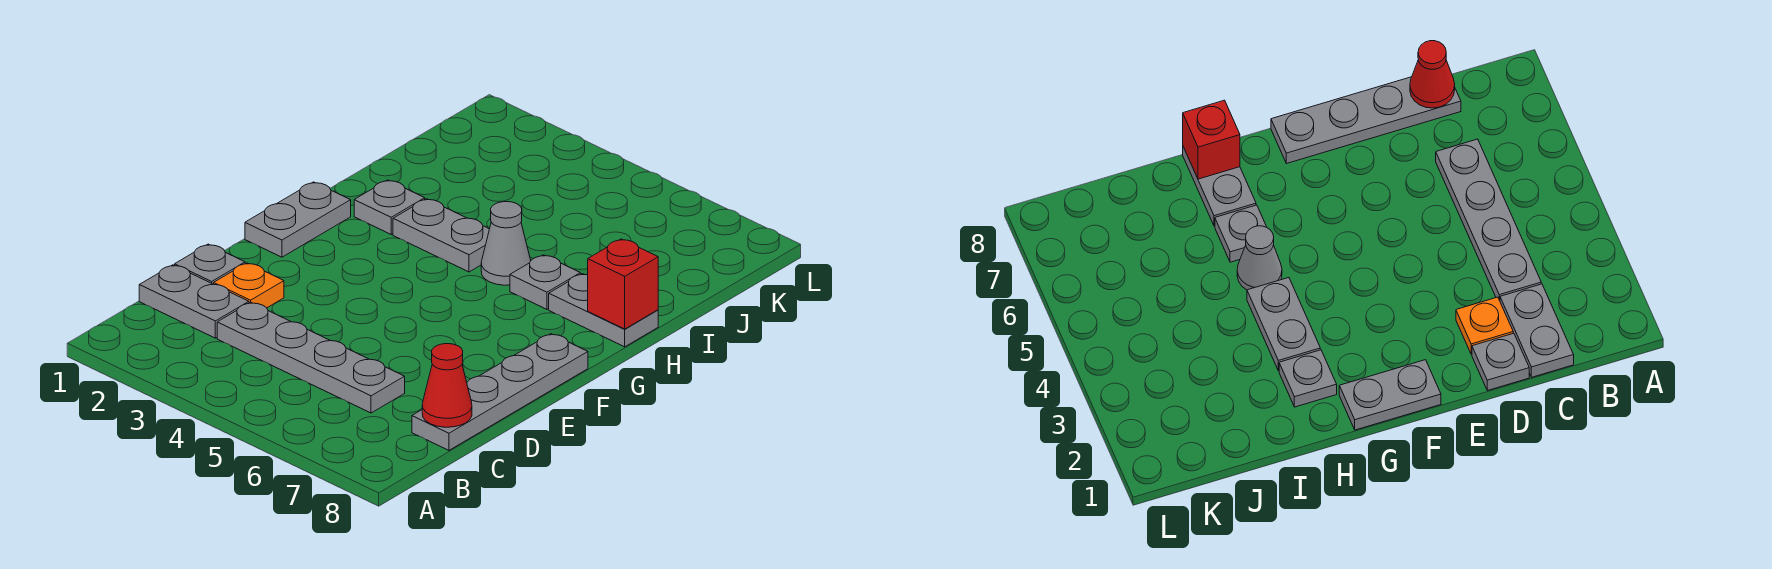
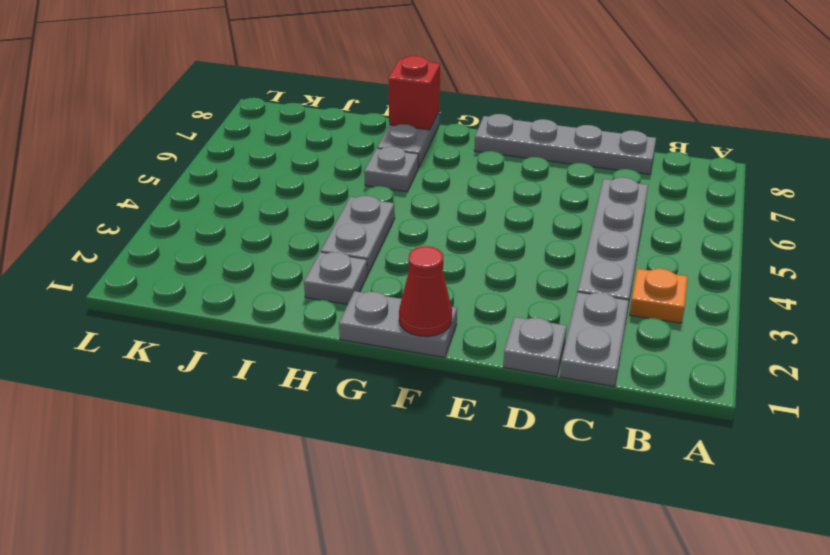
red cone C8 level 2 -> red cone F1 level 2
orange plate D2 level 1 -> orange plate B3 level 1
grey cone H5 level 1 -> none

